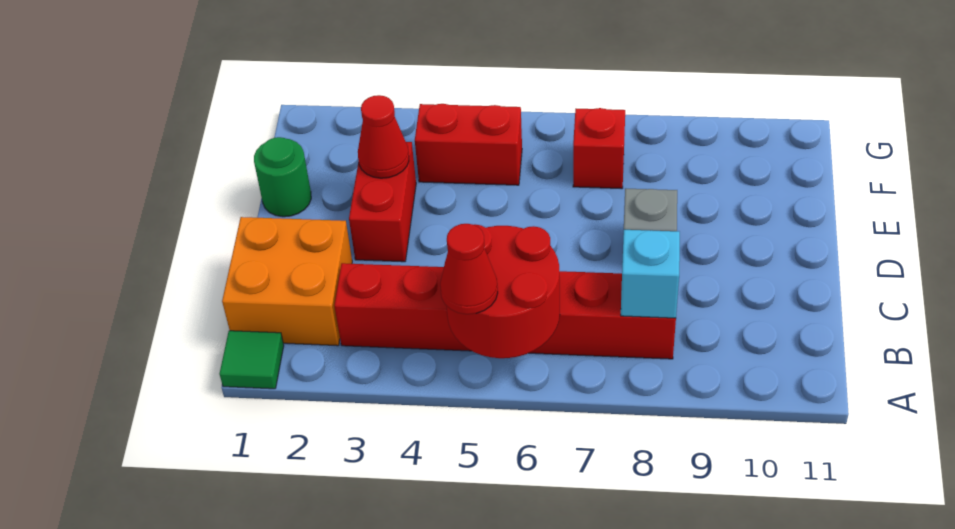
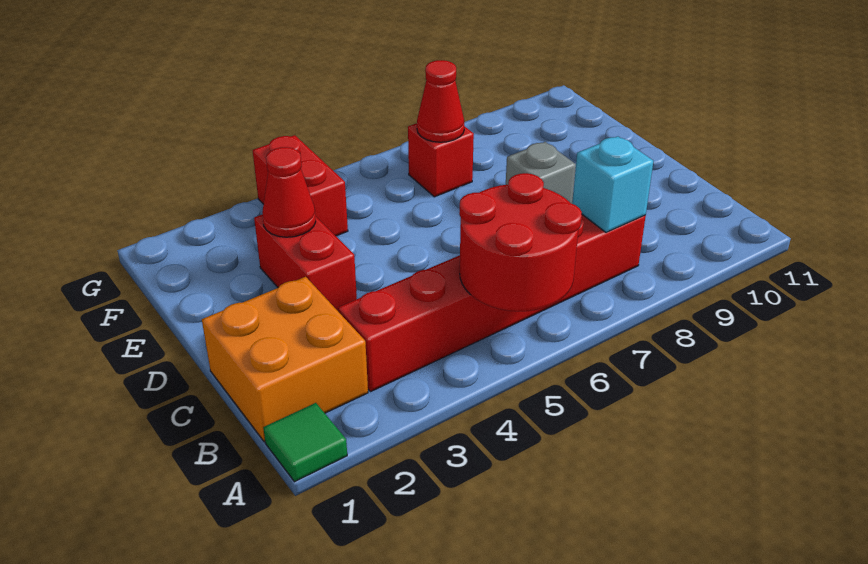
red cone A5 level 3 -> red cone F7 level 2
green round brick E1 level 1 -> none
red brick F4:F5 level 1 -> red brick F4:G4 level 1

